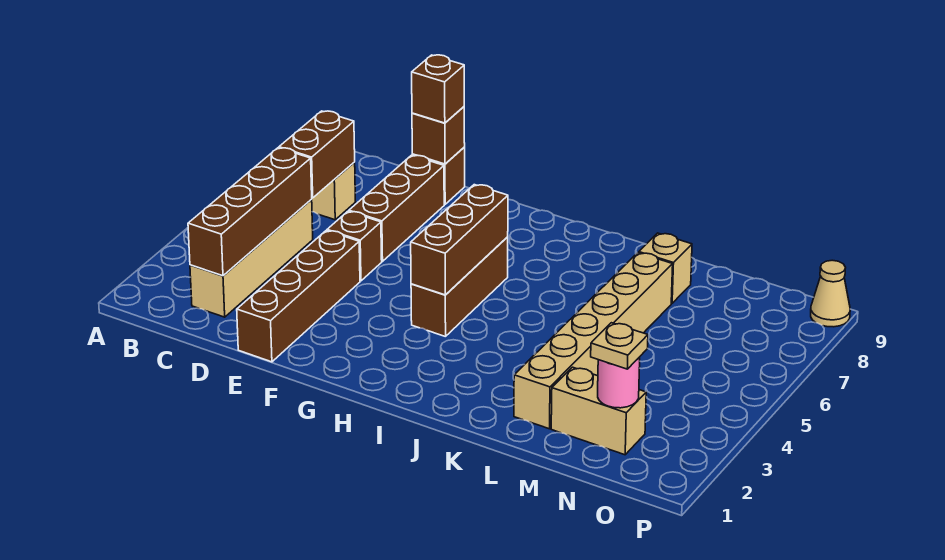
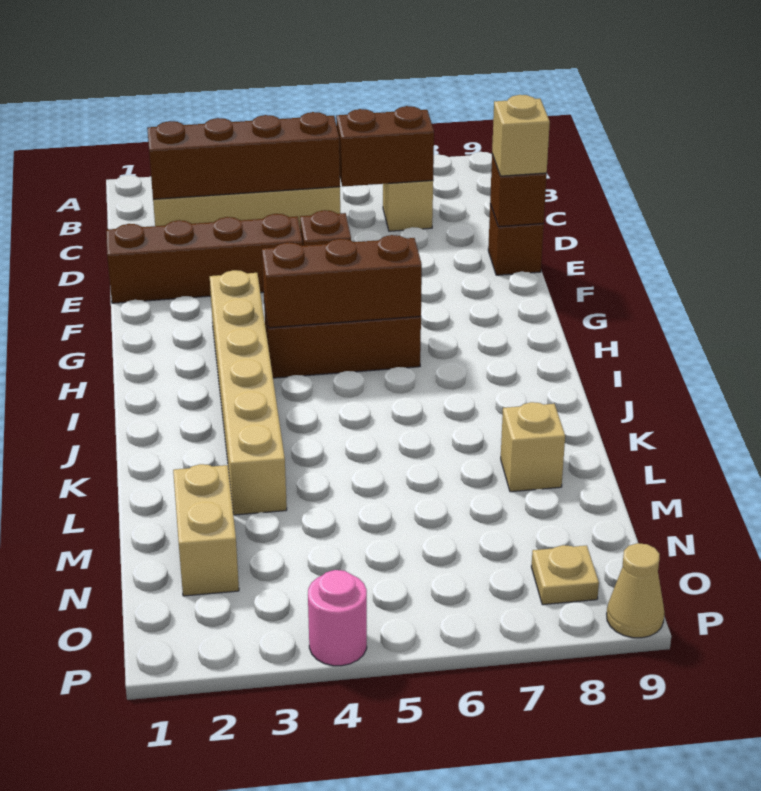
brown brick E6:E8 level 1 -> none
brown brick E9 level 3 -> tan brick E9 level 3
tan brick L2:L7 level 1 -> tan brick G3:L3 level 1
pink round brick N2 level 2 -> pink round brick P4 level 1
tan plate N2 level 3 -> tan plate O8 level 1

